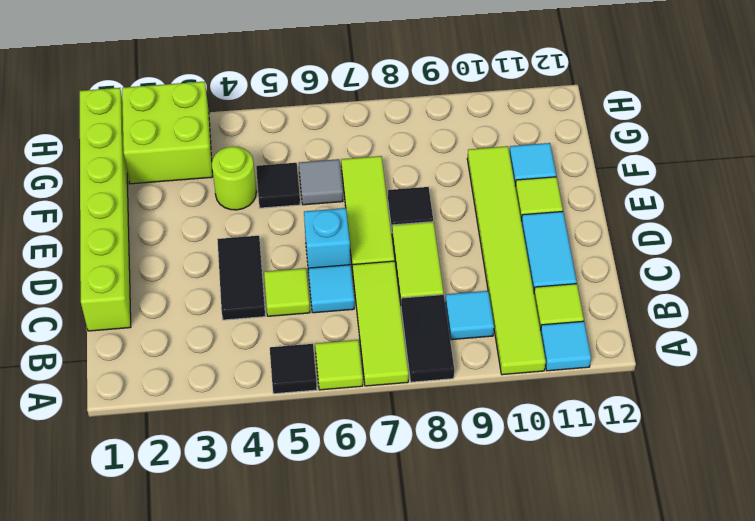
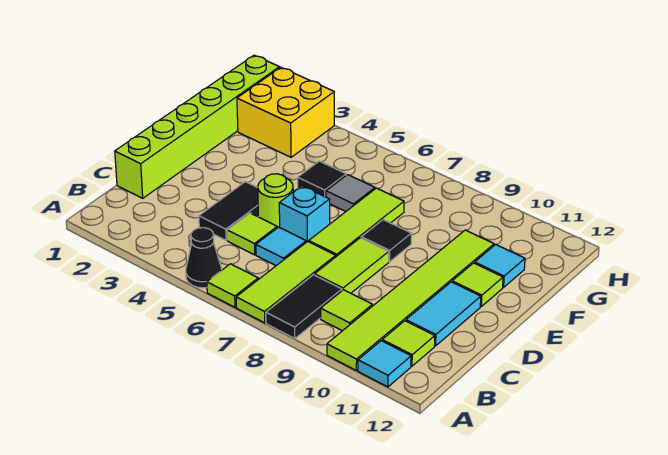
black tile A5 level 1 -> black cone A5 level 1
cyan tile B9 level 1 -> lime tile B9 level 1
lime round brick F4 level 1 -> lime round brick D5 level 1
lime brick G2:H3 level 1 -> yellow brick G2:H3 level 1

